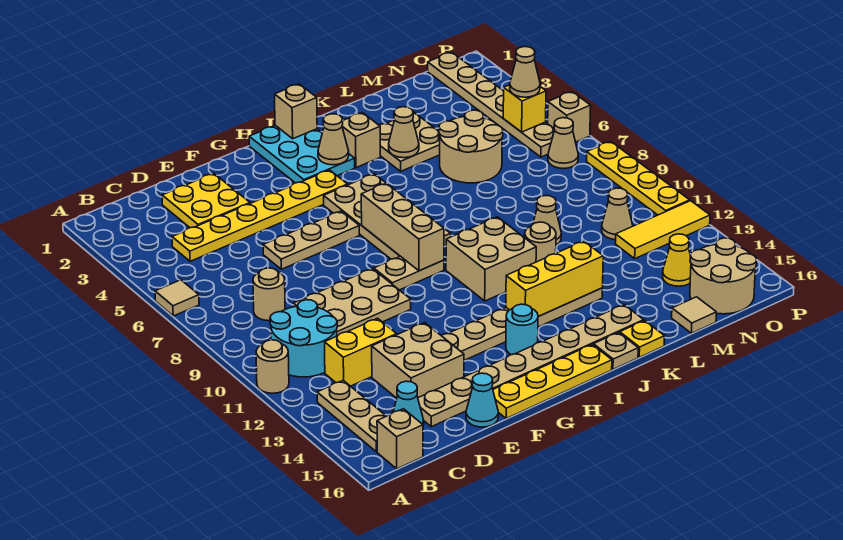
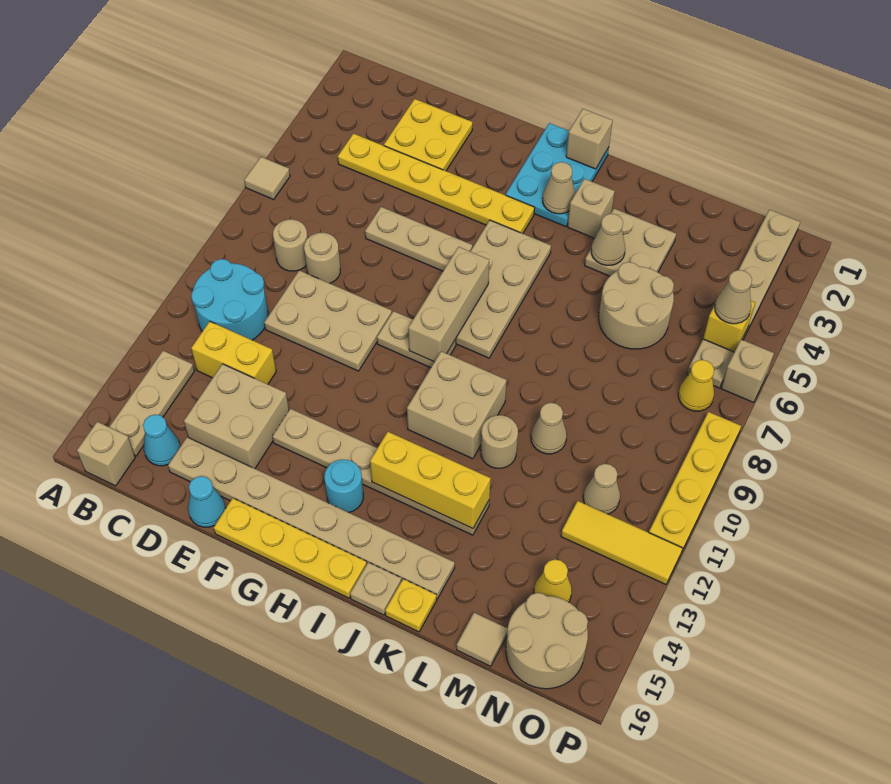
tan round brick A11 level 1 -> tan round brick D8 level 1
tan cone O7 level 1 -> yellow cone O7 level 1

